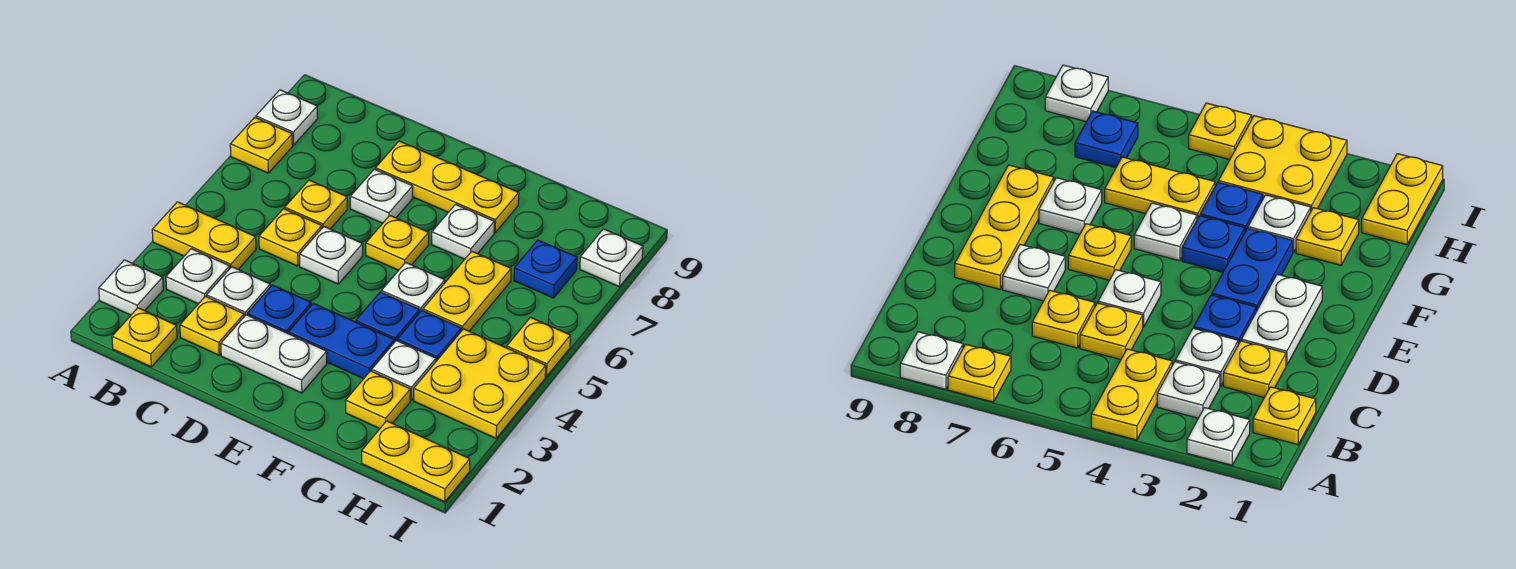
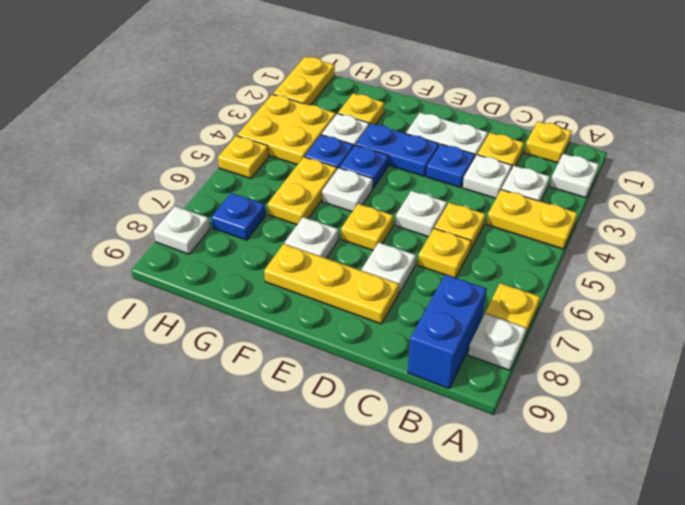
none -> blue brick B8:B9 level 1
yellow plate H1:I1 level 1 -> yellow plate I1:I2 level 1

